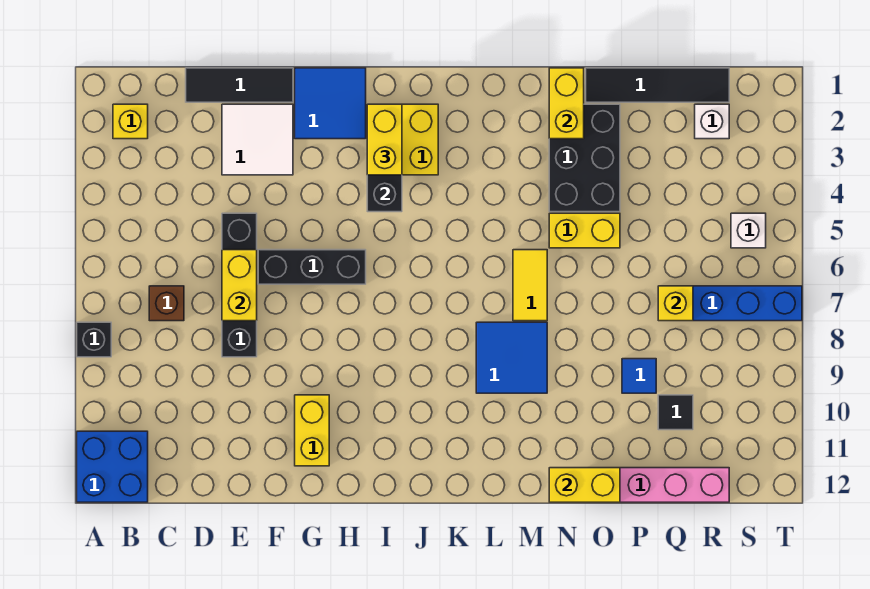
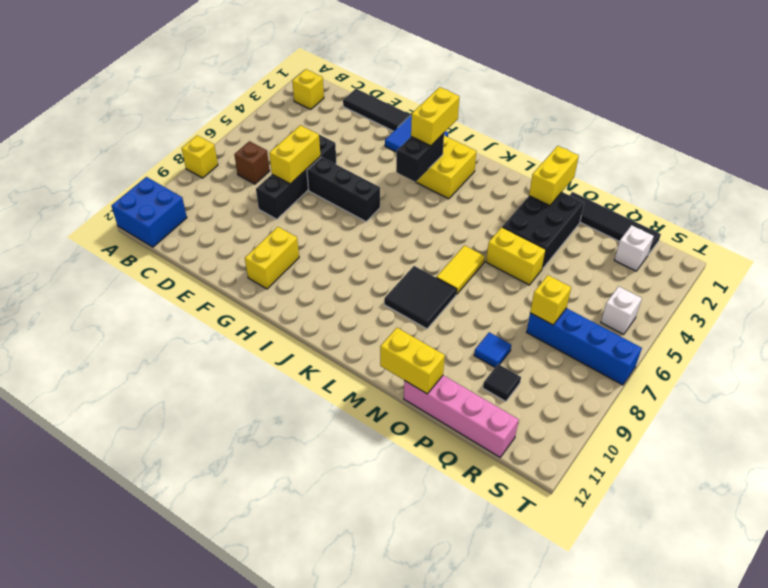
black brick A8 level 1 -> yellow brick A8 level 1
white tile E2:F3 level 1 -> none
blue tile L8:M9 level 1 -> black tile L8:M9 level 1

